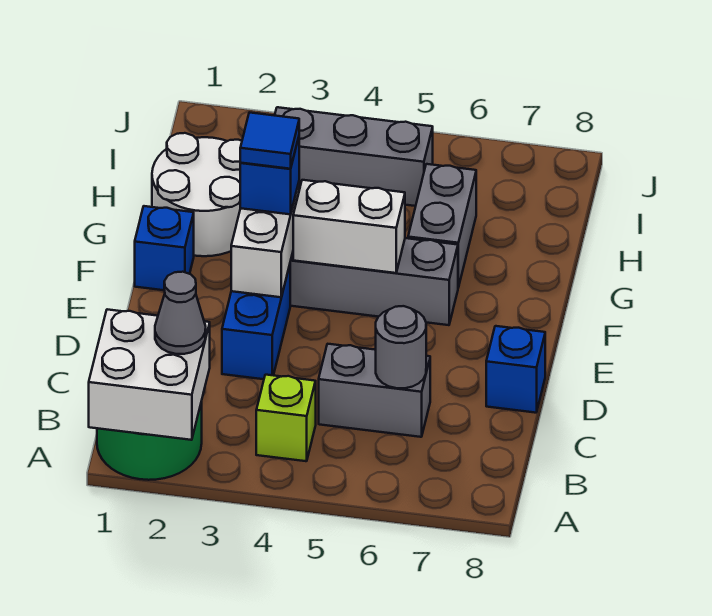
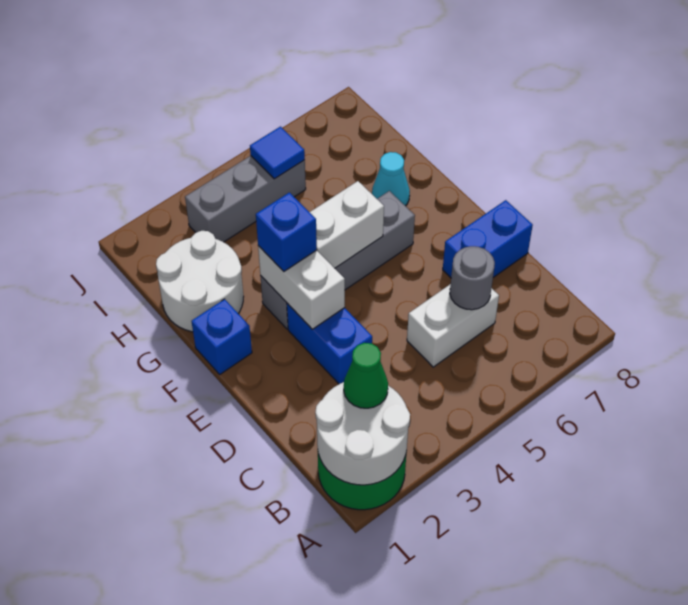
white brick A1:B2 level 2 -> white round brick A1:B2 level 2
grey cone B2 level 3 -> green cone B2 level 3
lime brick B4 level 1 -> none
grey brick C5:C6 level 1 -> white brick C5:C6 level 1
blue brick D8 level 1 -> blue brick D7:D8 level 1
blue tile F3 level 4 -> blue tile I5 level 2
grey brick G6:H6 level 1 -> none
none -> cyan cone G7 level 1

